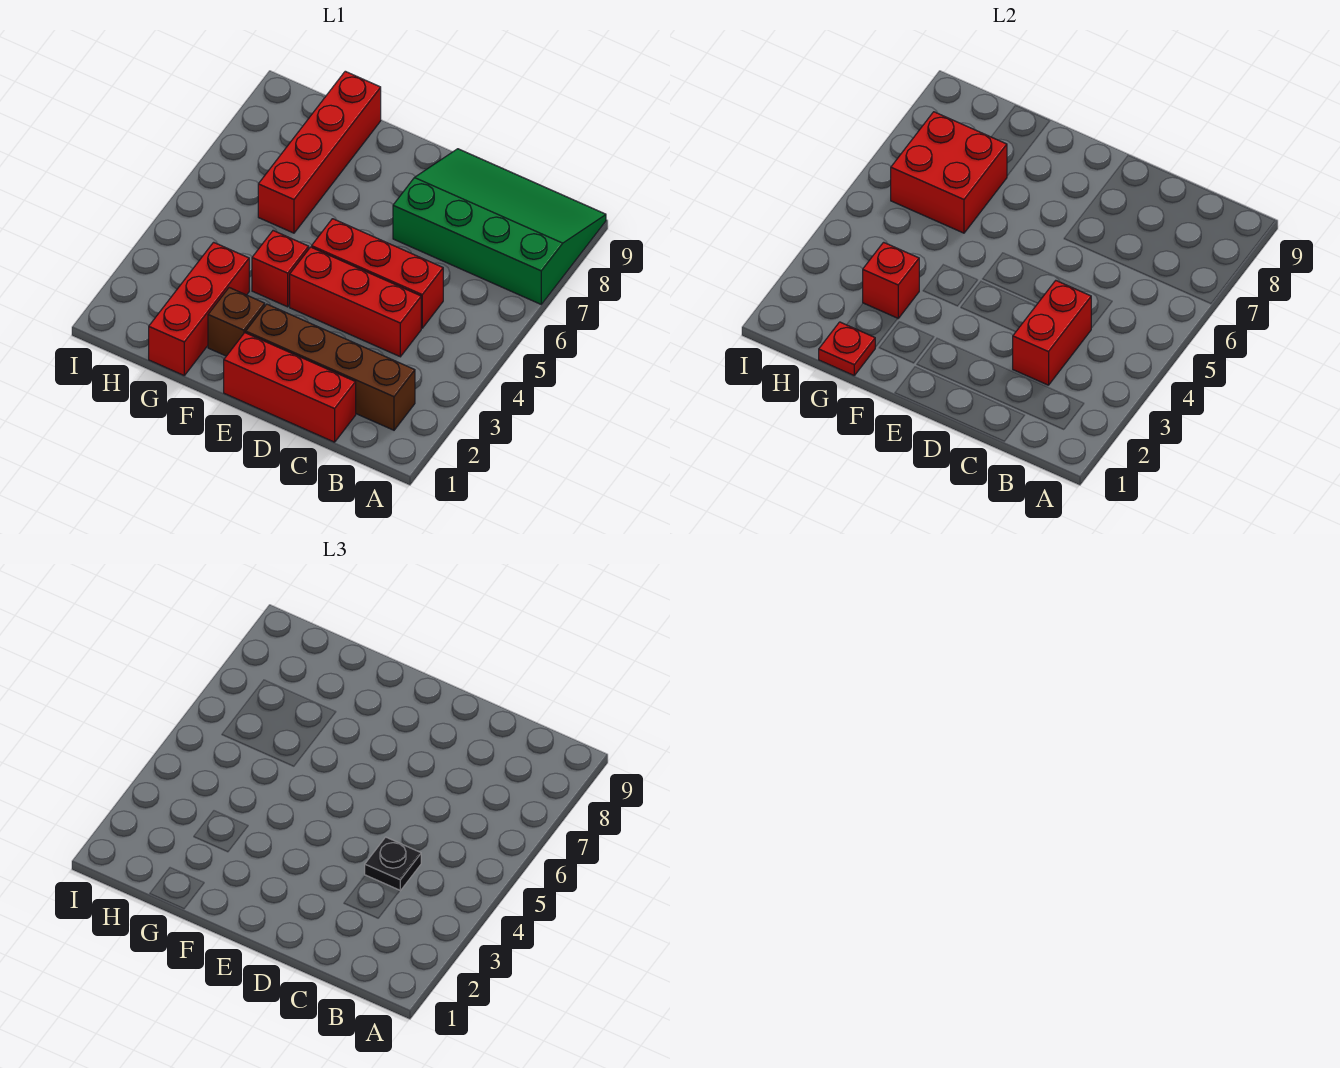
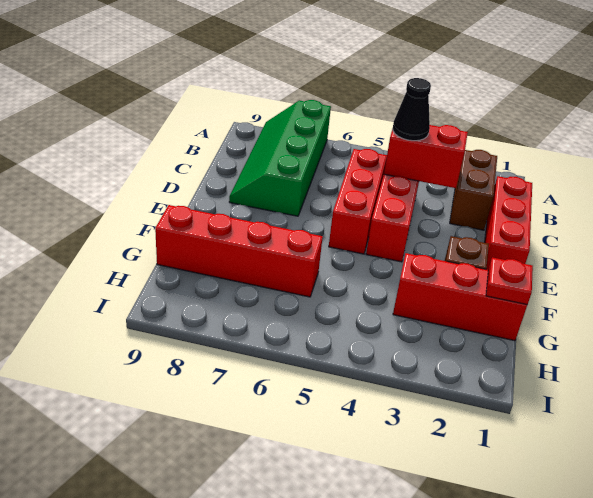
green slope A7:D9 level 1 top 7 -> green slope A7:D8 level 1 top 7
brown brick B2:E2 level 1 -> brown brick B2:C2 level 1
black plate C4 level 3 -> black cone C4 level 3
red brick F4 level 1 -> none
red brick G3 level 2 -> none
red brick G6:H7 level 2 -> none

